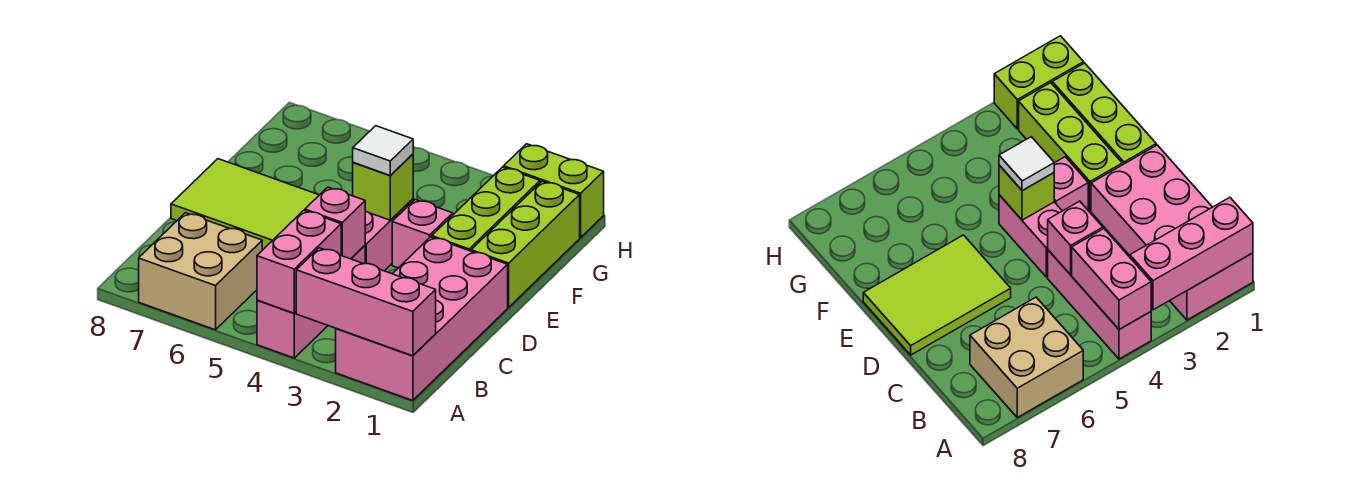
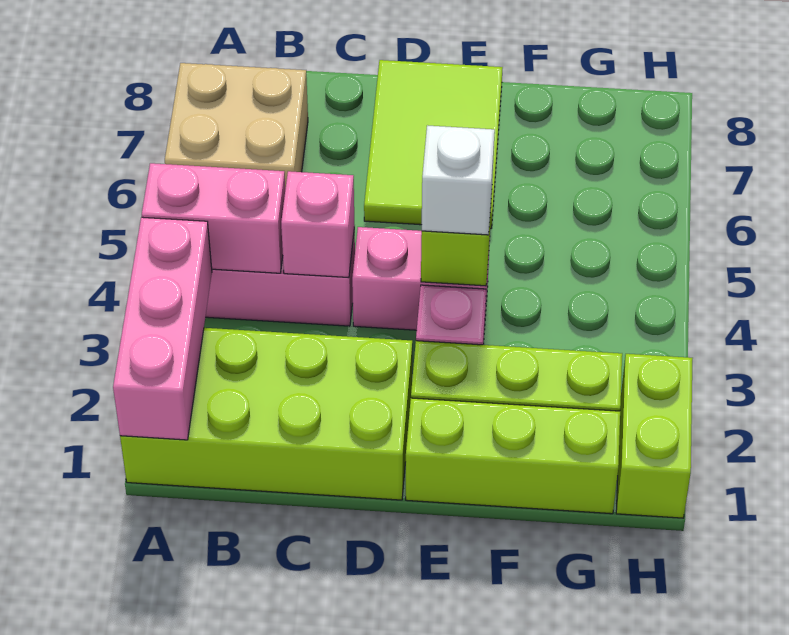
pink brick A1:D2 level 1 -> lime brick A1:D2 level 1
white tile E4 level 3 -> white brick E4 level 3

